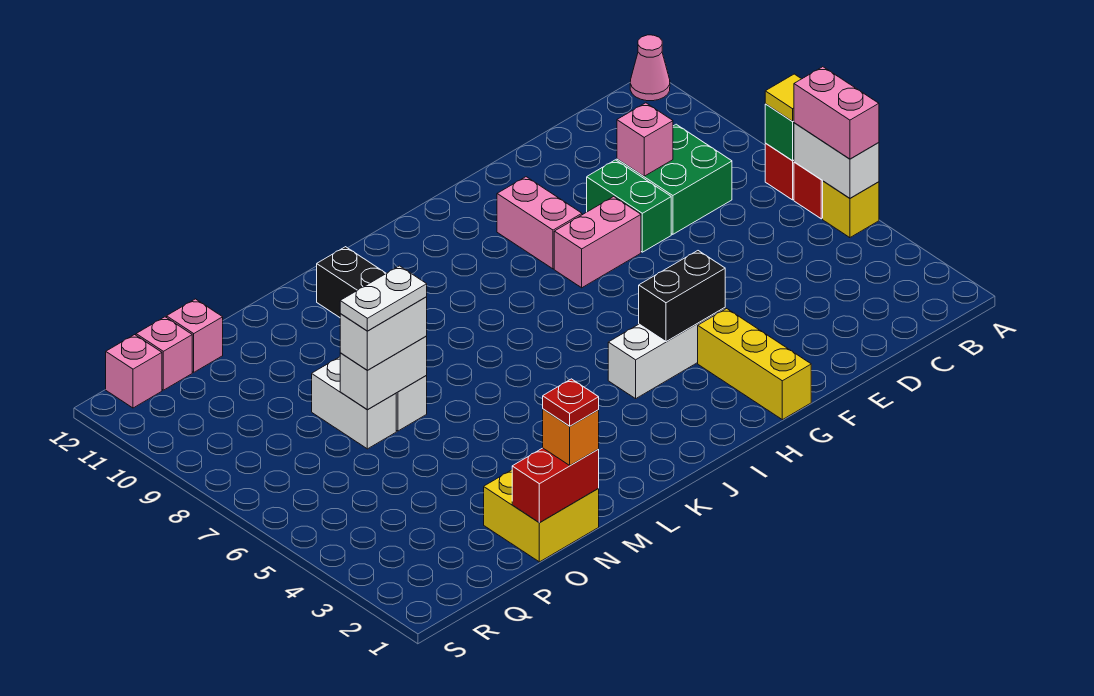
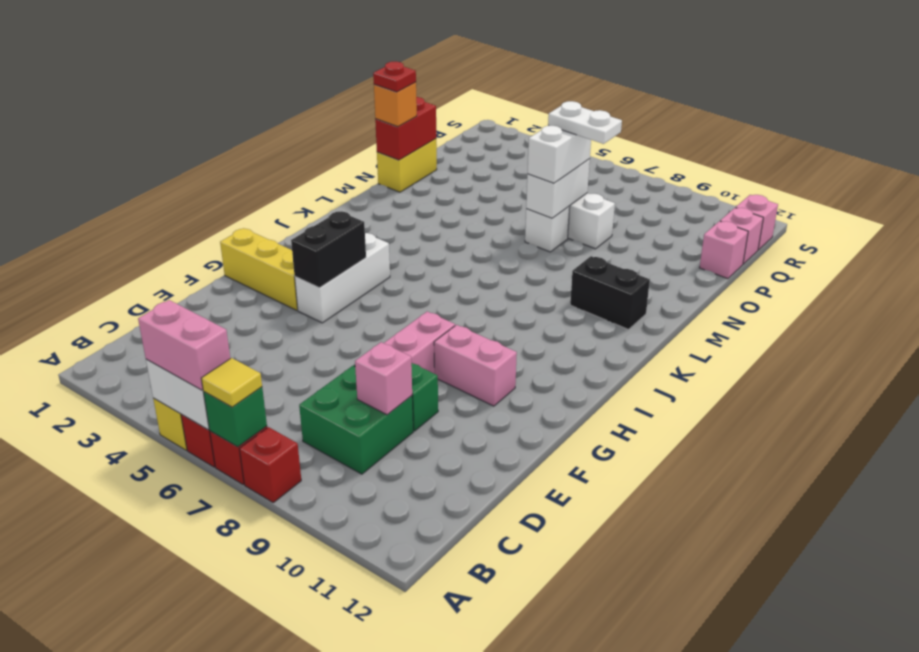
none -> red brick A8 level 1
pink cone A12 level 1 -> none
yellow brick N1:O2 level 1 -> yellow brick N1:O1 level 1
white plate N7:O7 level 4 -> white plate O7:O8 level 4

